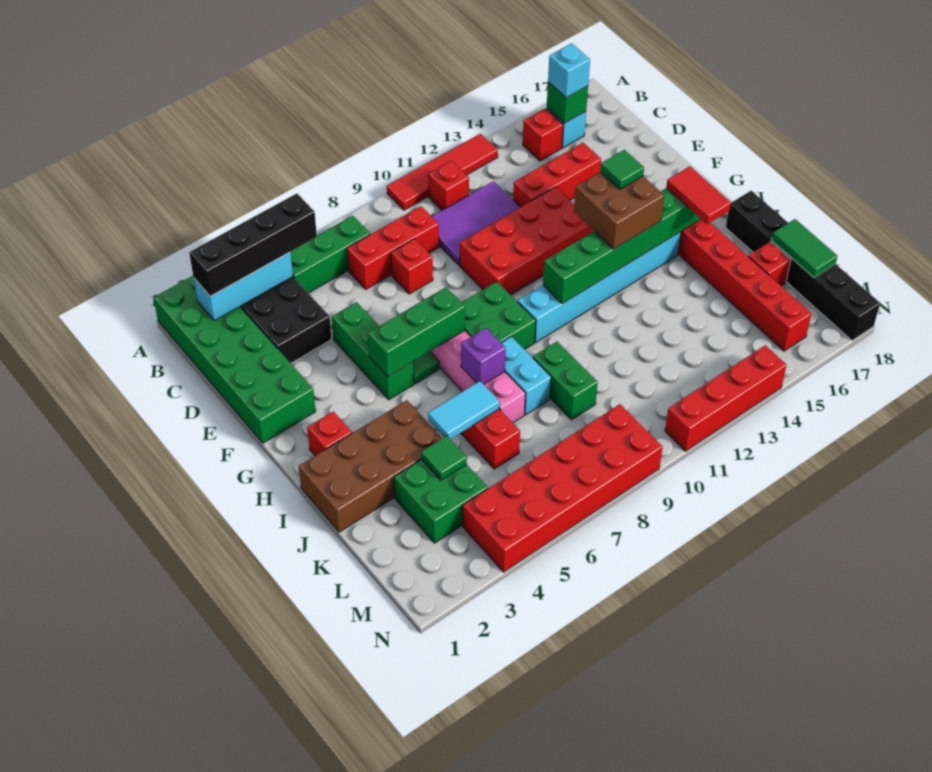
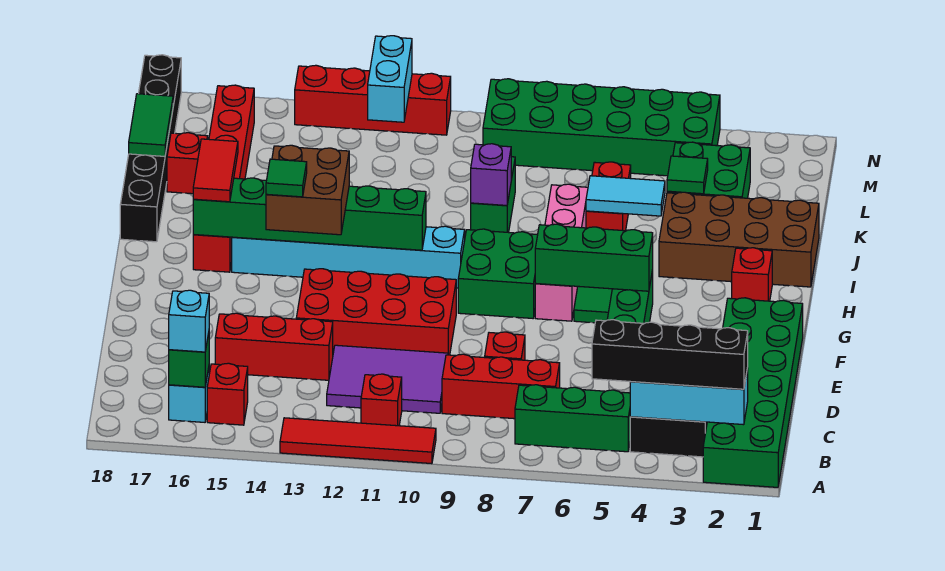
purple brick I7 level 2 -> purple brick J9 level 2
cyan brick I8:J8 level 1 -> cyan brick M12:N12 level 2
red brick M4:N9 level 1 -> green brick M4:N9 level 1

